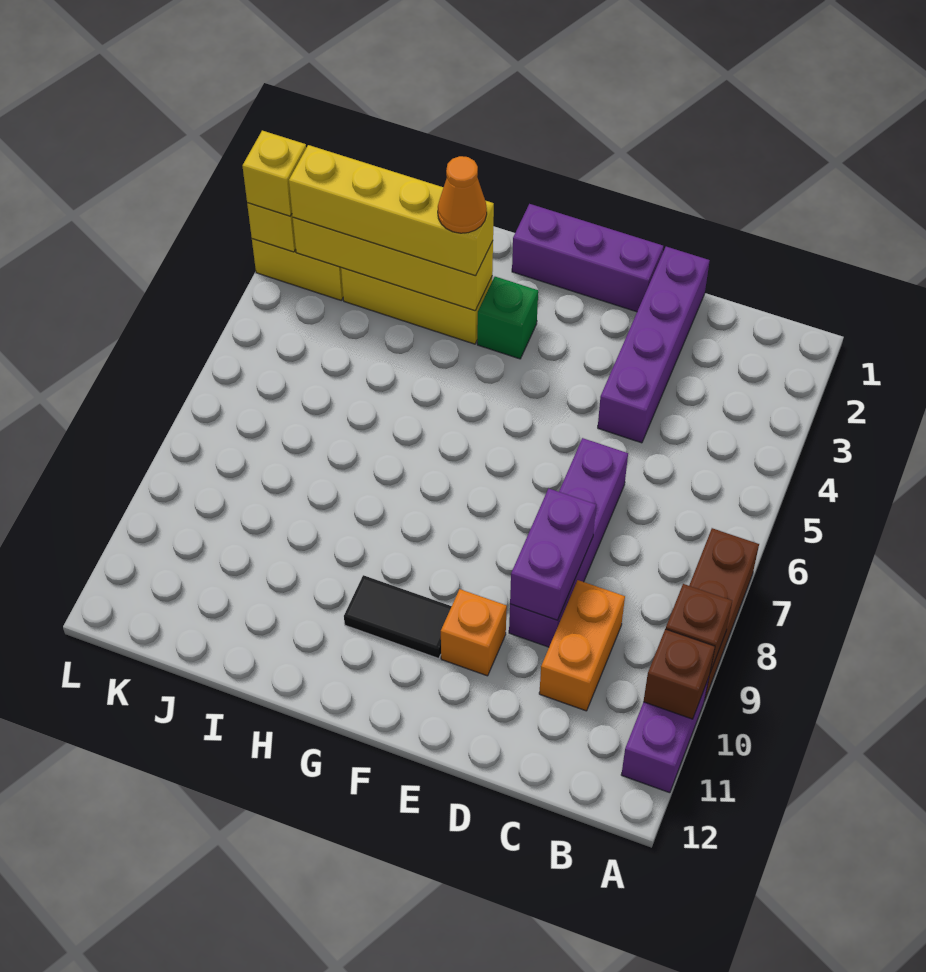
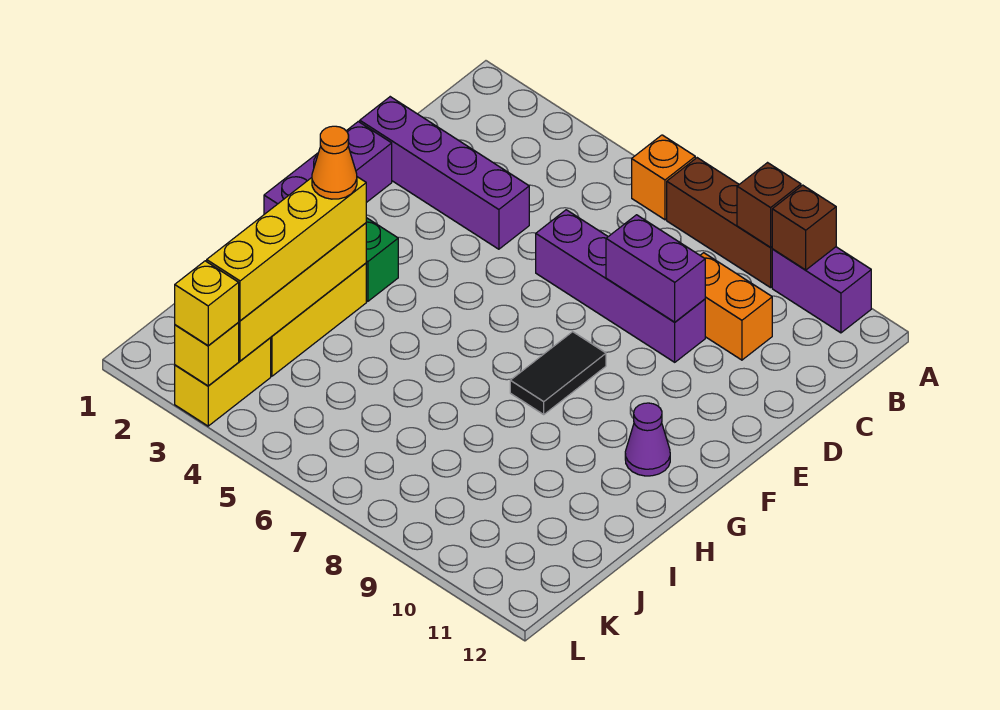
orange brick E10 level 1 -> orange brick A6 level 1
black tile F10:G10 level 1 -> black tile F8:G8 level 1
none -> purple cone G11 level 1

